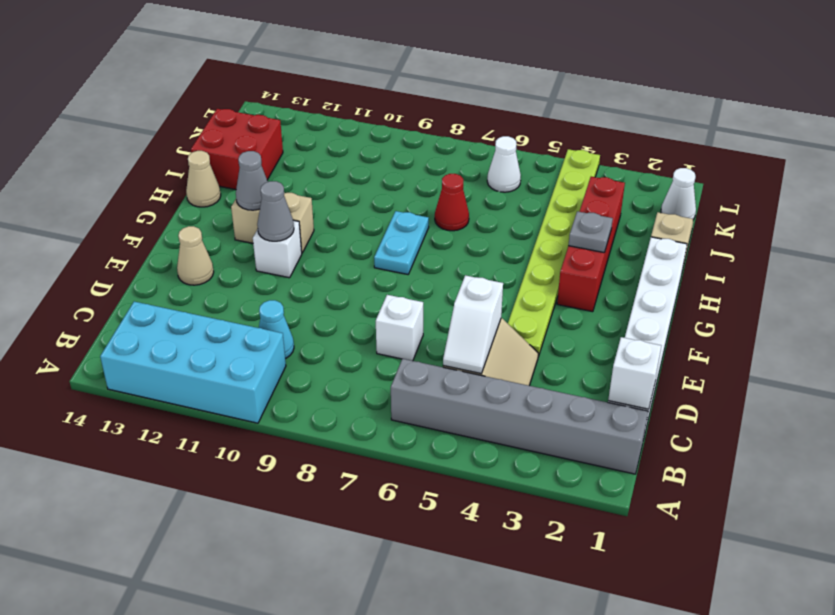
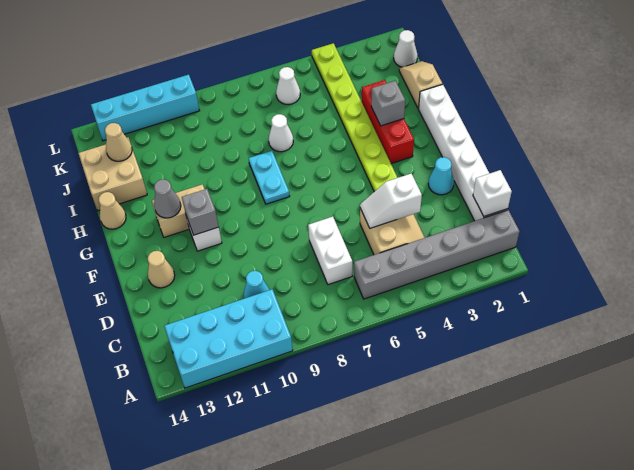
white slope C5:D5 level 2 top D -> white slope D4:D5 level 2 top 4
white brick D7 level 1 -> white brick C7:D7 level 1
none -> cyan cone E2 level 1
grey cone F11 level 2 -> grey brick F11 level 2
red brick G3:J3 level 1 -> red brick G3:I3 level 1
grey plate H3 level 2 -> grey brick H3 level 2
red cone I7 level 1 -> white cone I7 level 1
red brick I13:J14 level 1 -> tan brick I13:J14 level 1
none -> tan cone J13 level 2
none -> cyan brick L10:L13 level 1

